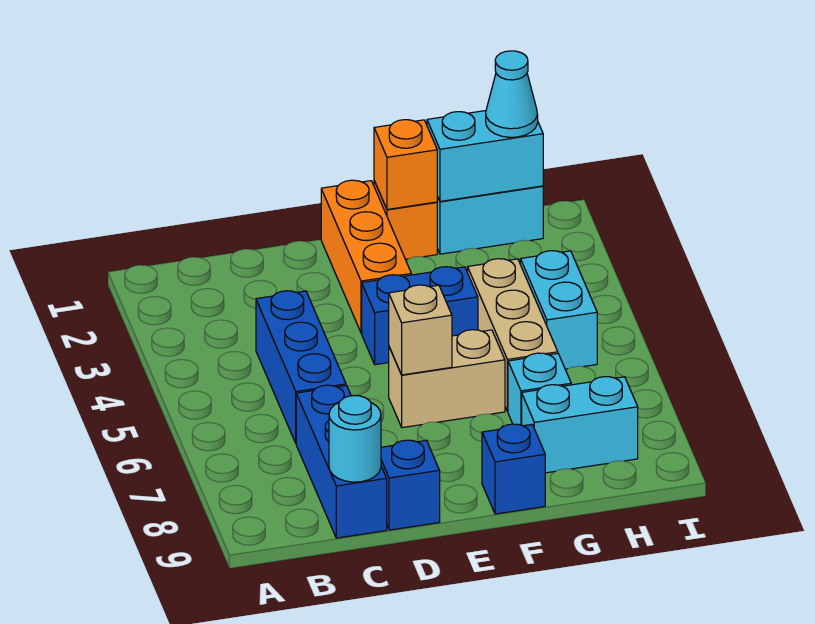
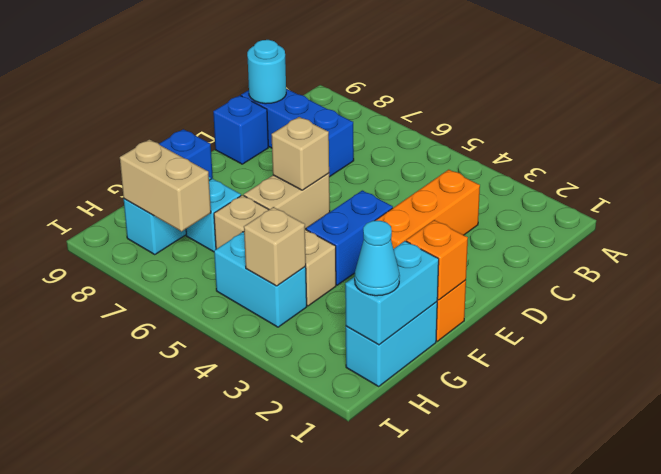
blue brick C4:C6 level 1 -> none
orange brick E1:E3 level 1 -> orange brick C3:E3 level 1
none -> tan brick H4 level 2
none -> tan brick H7:H8 level 2

